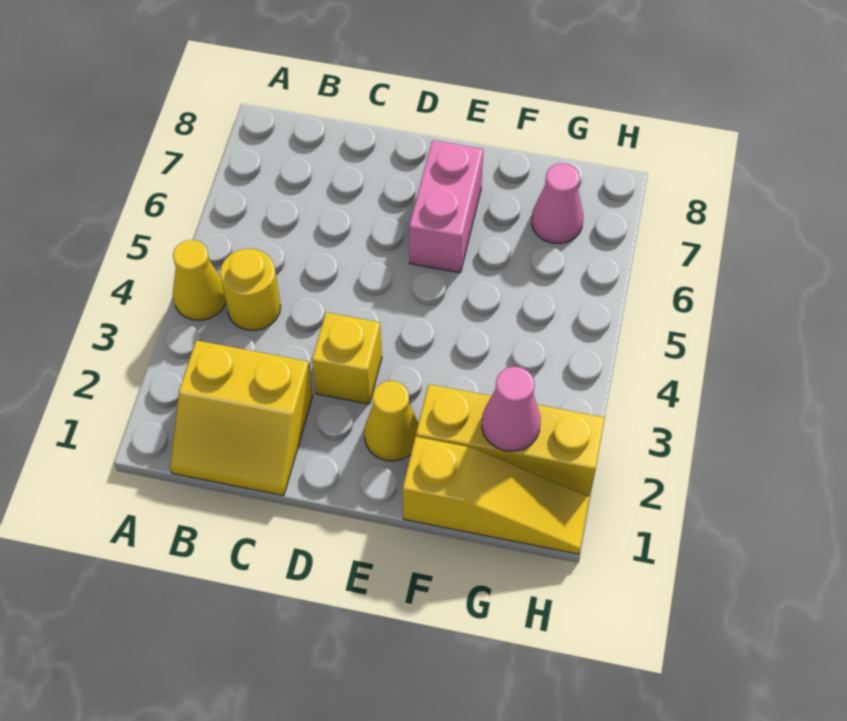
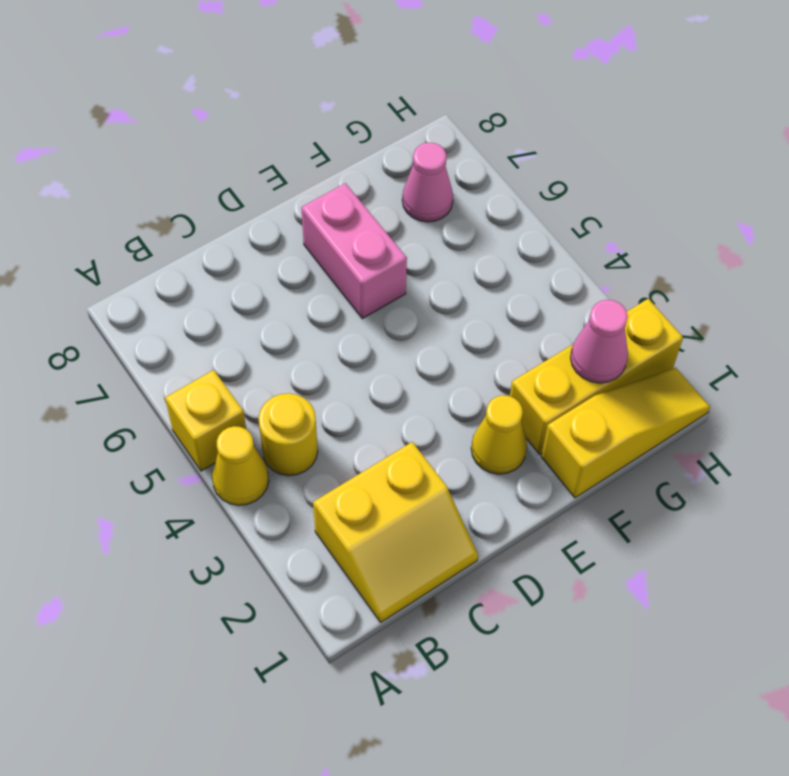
yellow brick D3 level 1 -> yellow brick A5 level 1

